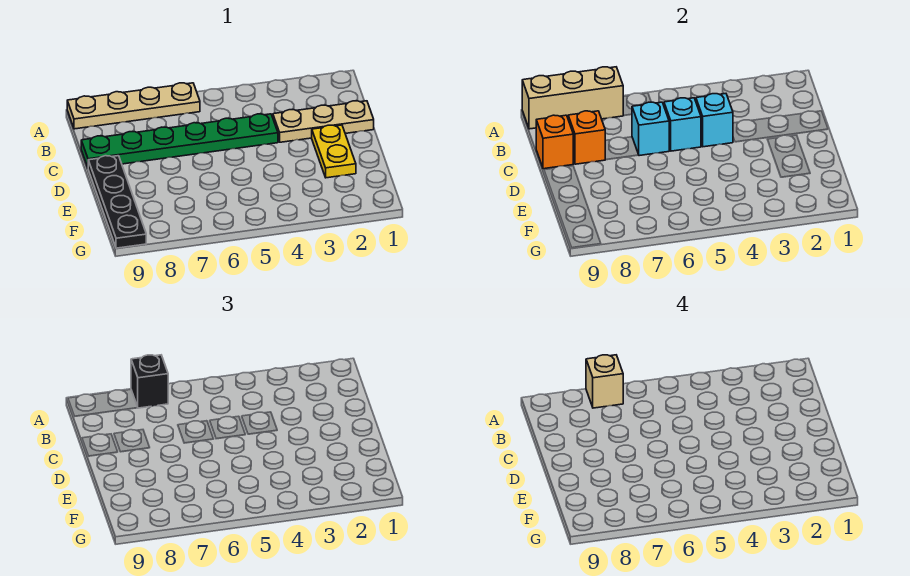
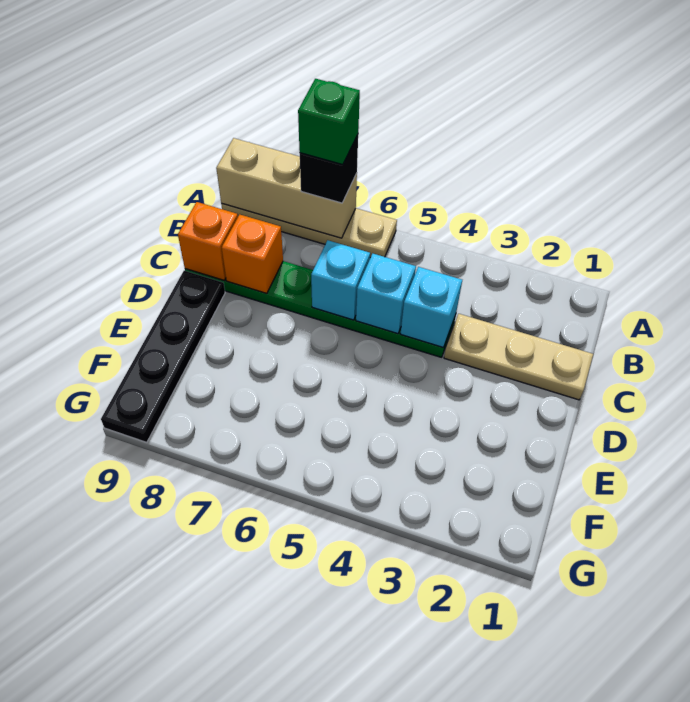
tan brick A7 level 4 -> green brick A7 level 4
yellow plate D2:E2 level 1 -> none

